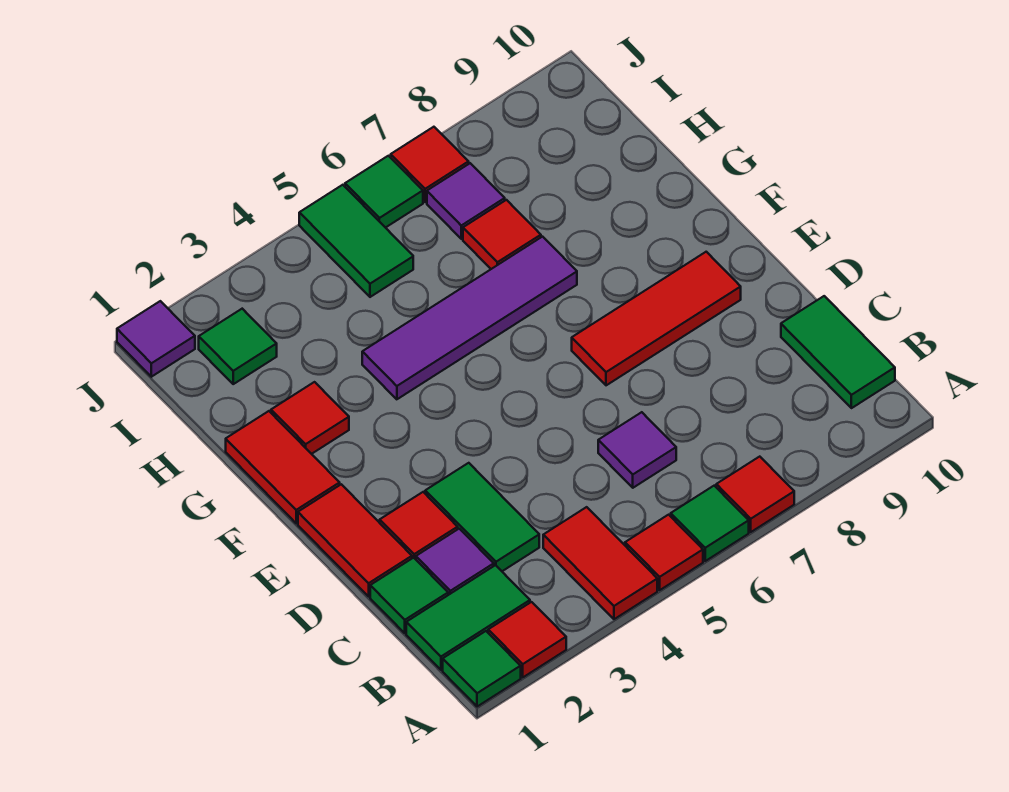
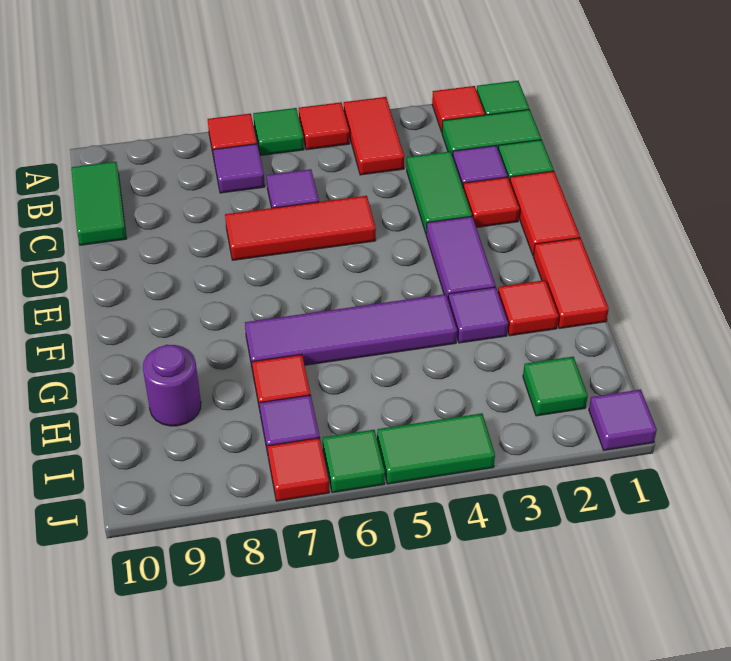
none -> purple tile B7 level 1
none -> purple tile E3:F3 level 1
red tile E7:E9 level 1 -> red tile D5:D7 level 1
none -> purple tile G3 level 1
none -> purple round brick H9 level 1
green tile I5:J5 level 1 -> green tile J4:J5 level 1

